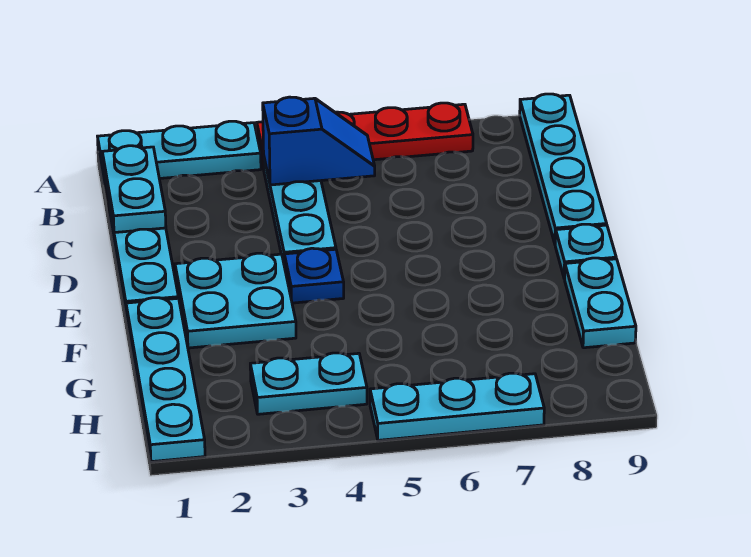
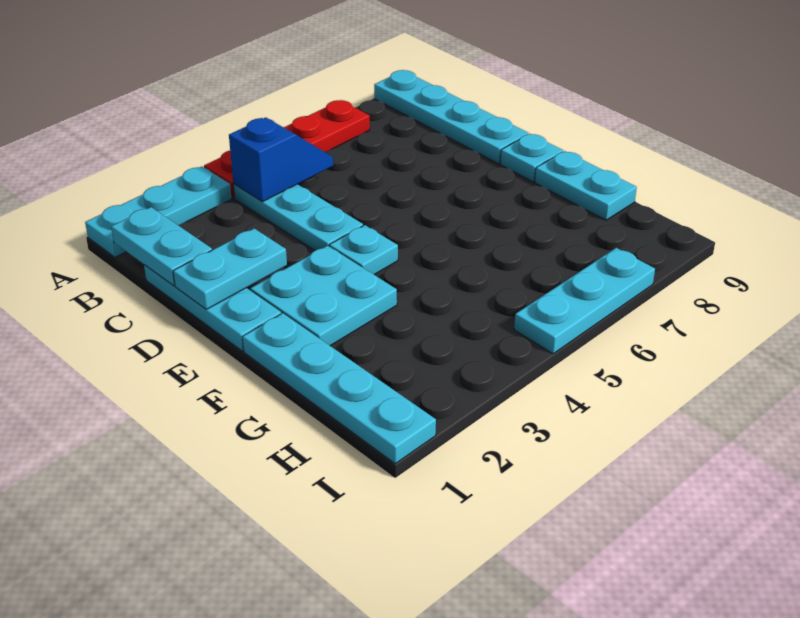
blue plate E4 level 1 -> cyan plate E4 level 1
cyan plate H3:H4 level 1 -> cyan plate D1:D2 level 2

